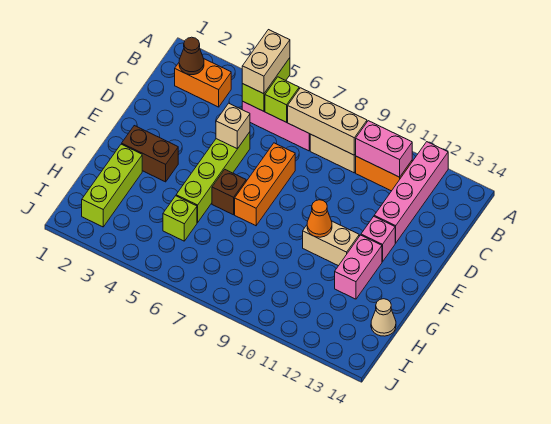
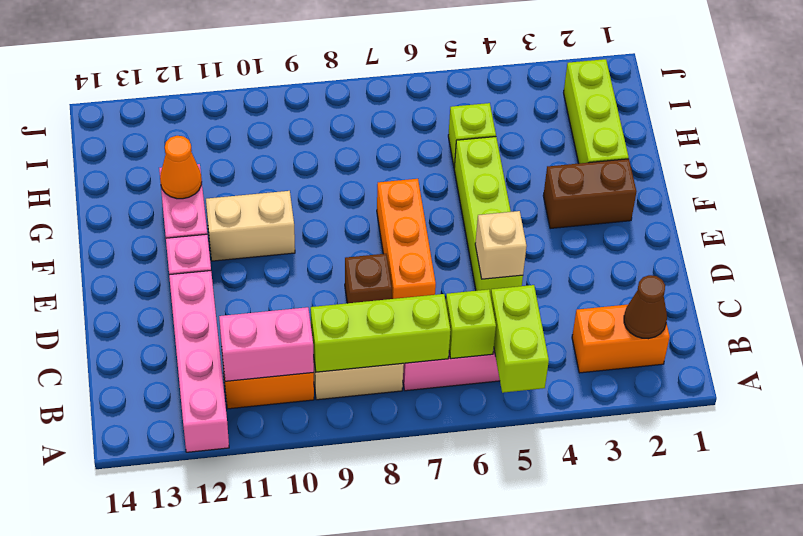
tan brick A5:B5 level 3 -> none
tan brick B7:B9 level 2 -> lime brick B7:B9 level 2
brown brick F6 level 1 -> brown brick D8 level 1
orange cone F10 level 2 -> orange cone G12 level 2
tan cone H14 level 1 -> none

